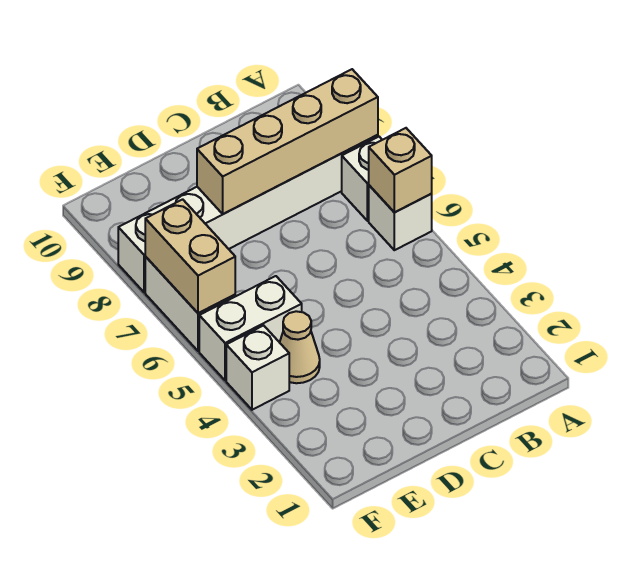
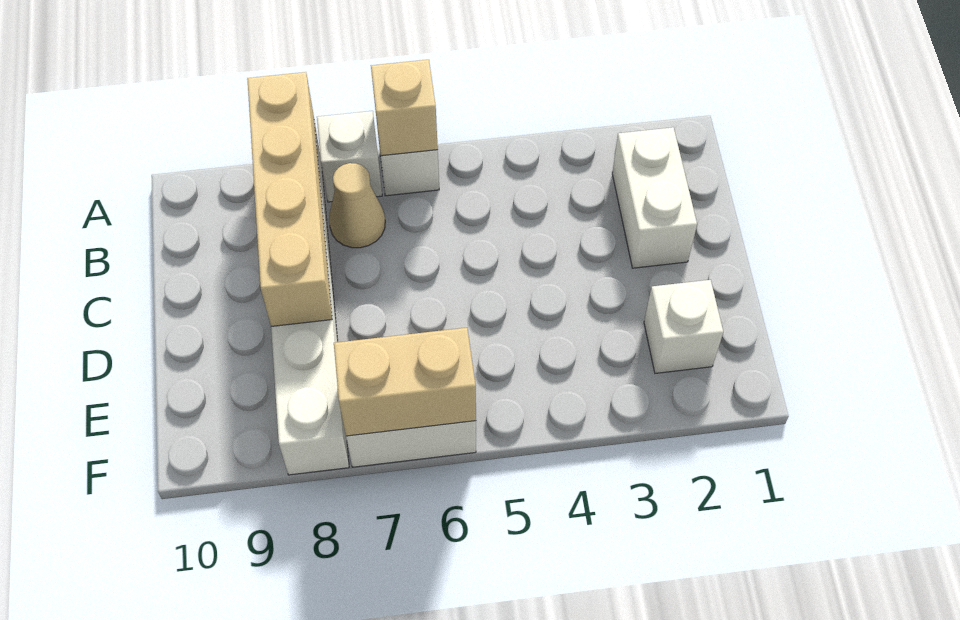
tan cone E4 level 1 -> tan cone B7 level 1
white brick E5:F5 level 1 -> white brick B2:C2 level 1
white brick F4 level 1 -> white brick E2 level 1

